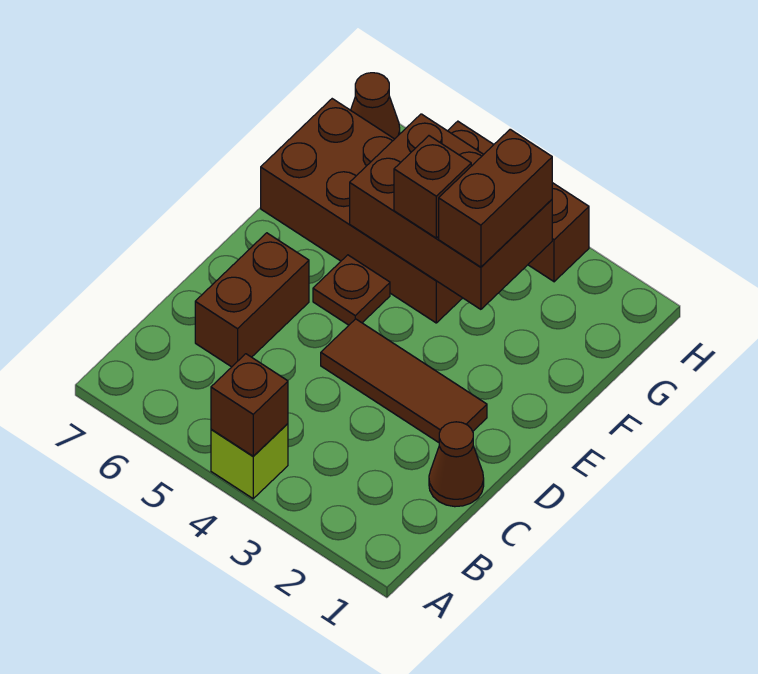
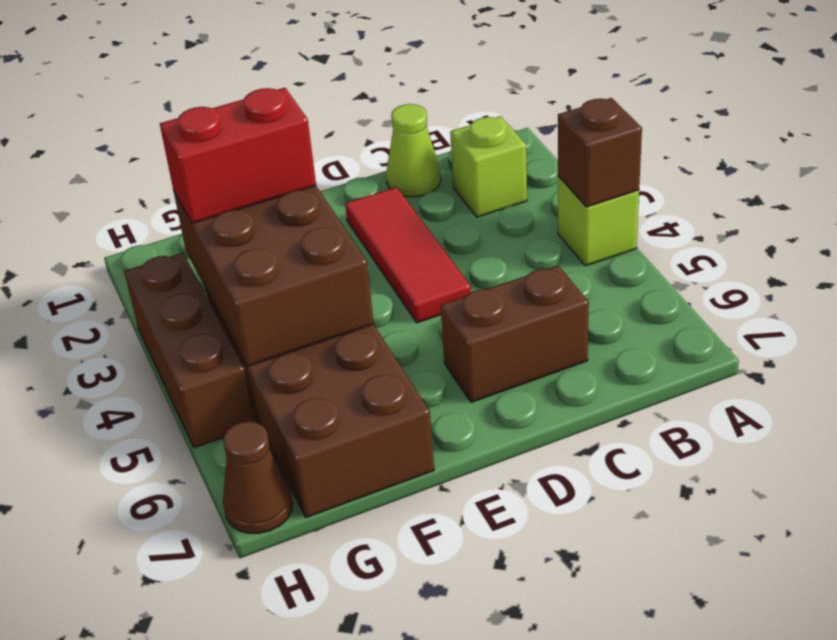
none -> lime brick B2 level 1
brown cone C1 level 1 -> lime cone C1 level 1
brown tile D2:D4 level 1 -> red tile D2:D4 level 1
brown plate E5 level 1 -> none
brown brick F3:G3 level 3 -> red brick F3:G3 level 3
brown brick F4 level 3 -> none

